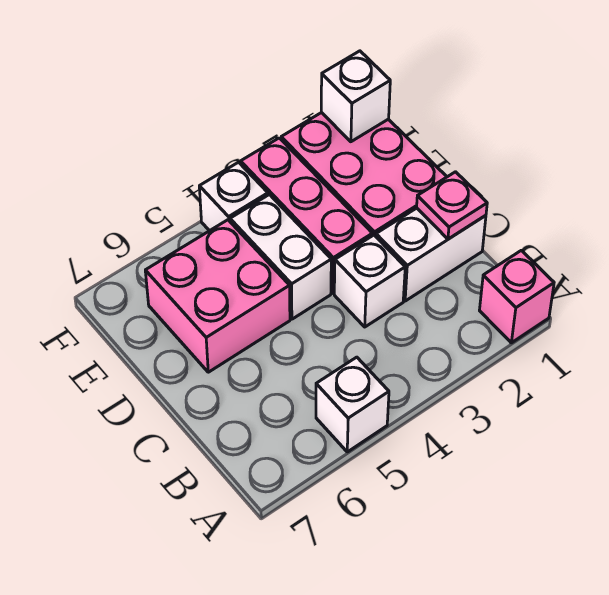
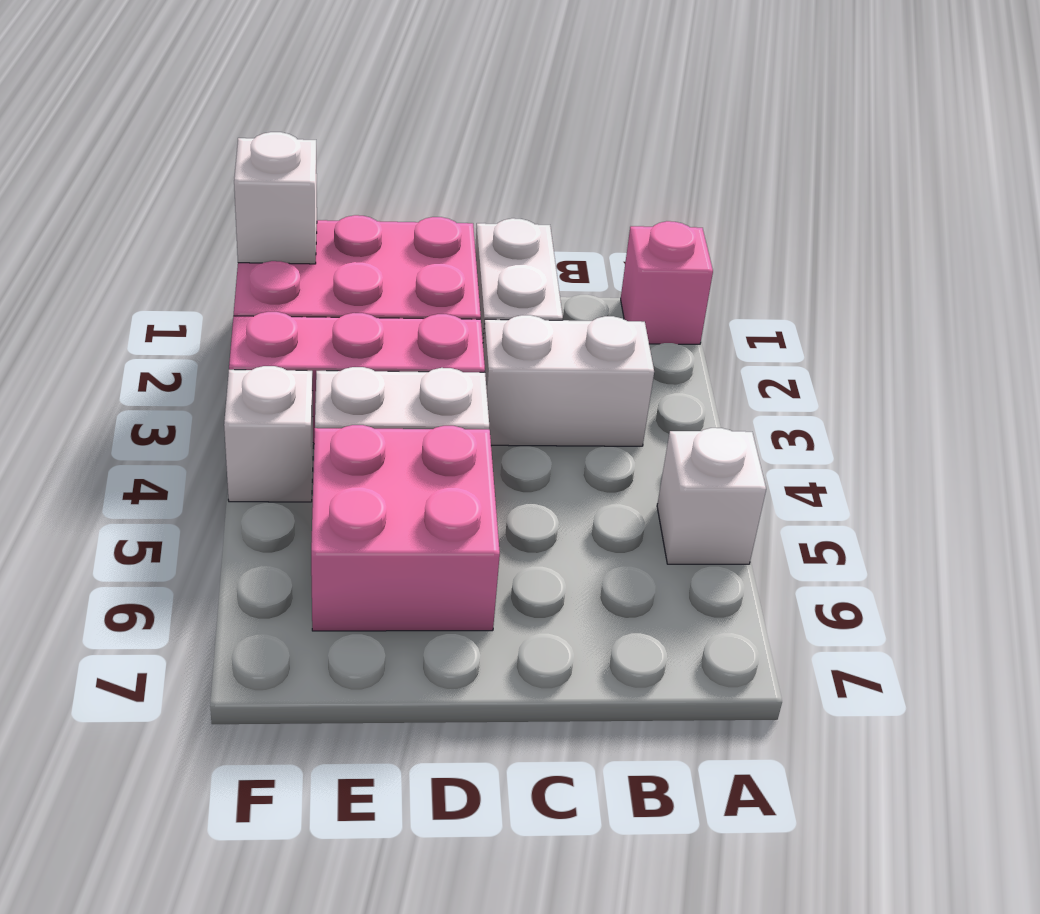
pink plate C1 level 2 -> none
white brick C3 level 1 -> white brick B3:C3 level 1

